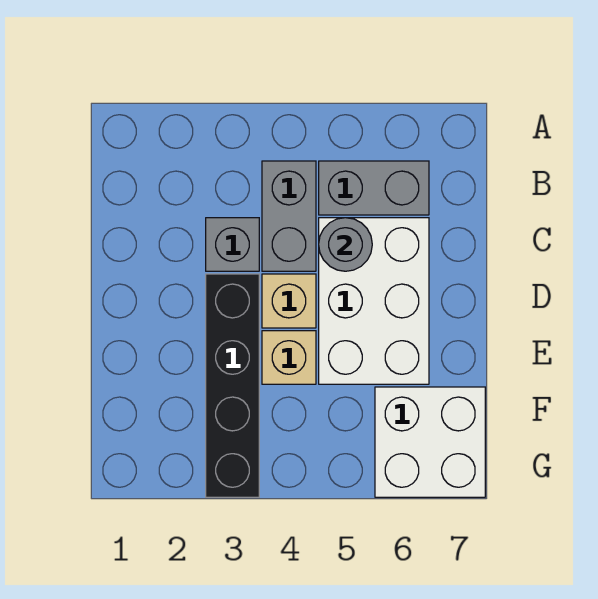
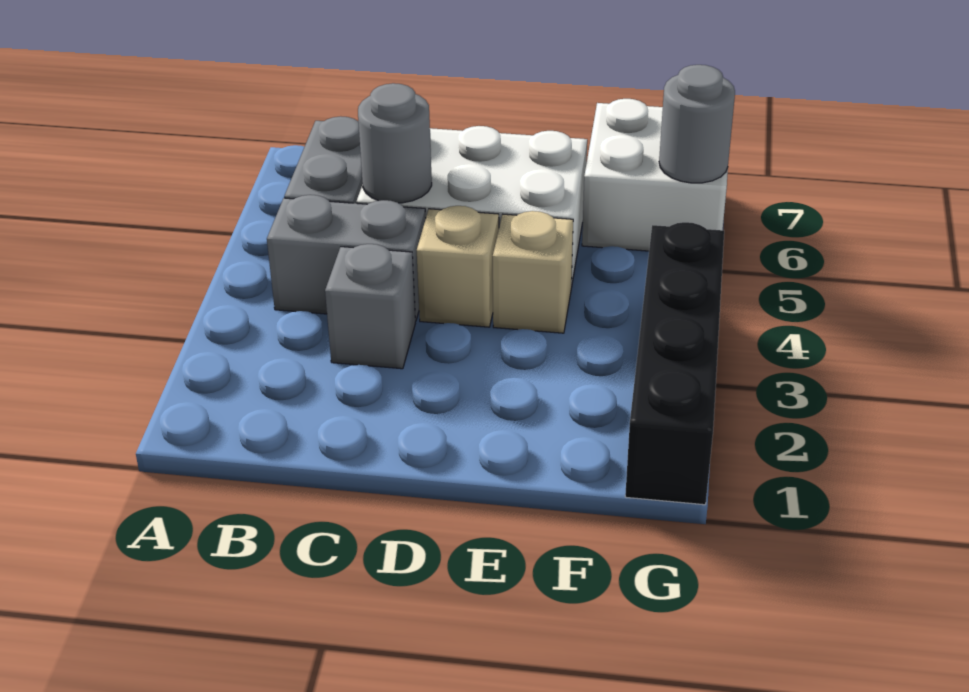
black brick D3:G3 level 1 -> black brick G1:G4 level 1
none -> grey round brick G6 level 2

